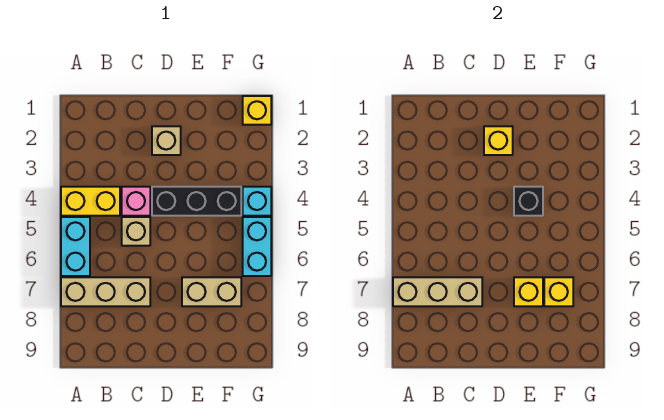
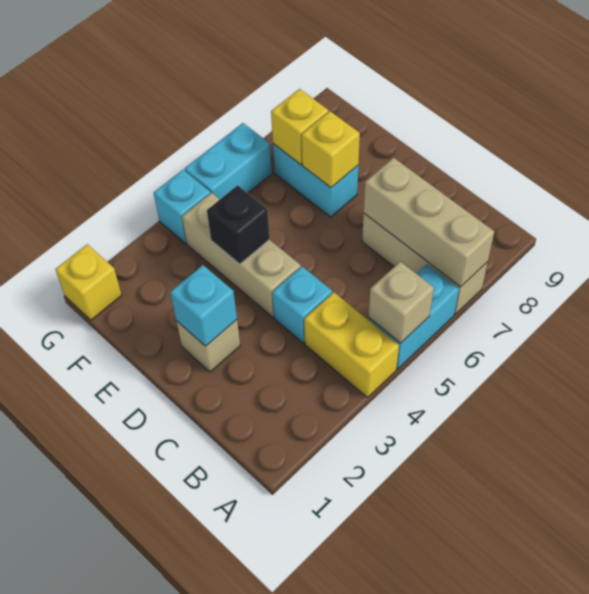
pink brick C4 level 1 -> cyan brick C4 level 1
tan brick C5 level 1 -> tan brick A5 level 2
yellow brick D2 level 2 -> cyan brick D2 level 2
black brick D4:F4 level 1 -> tan brick D4:F4 level 1
tan brick E7:F7 level 1 -> cyan brick E7:F7 level 1

